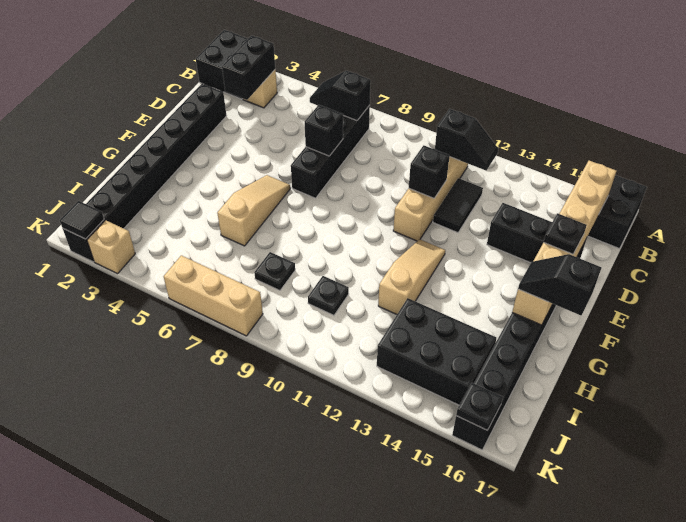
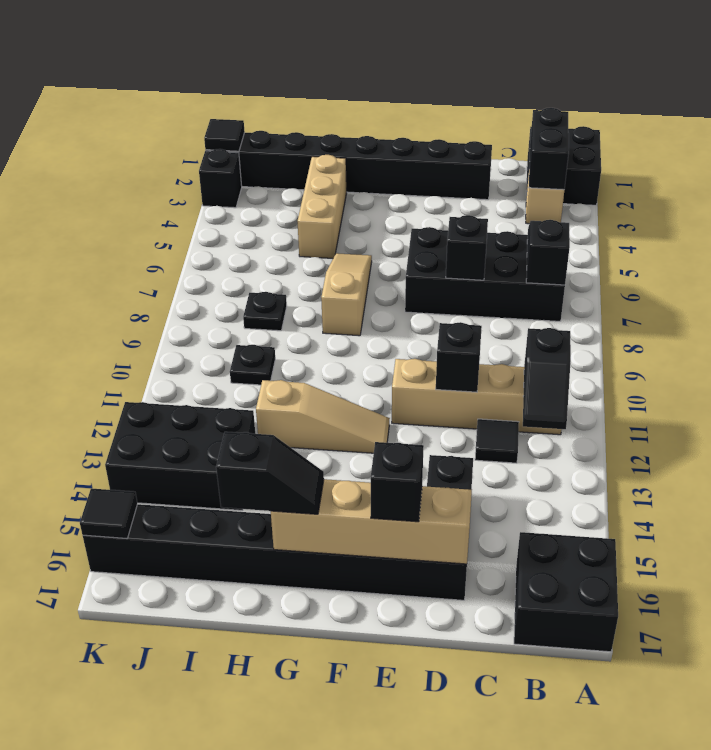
black brick B3:C3 level 2 -> black brick B2:B3 level 2
black brick B7:E7 level 1 -> black brick B6:E7 level 1
tan brick B16:G16 level 2 -> tan brick D16:G16 level 2
black tile C12:D12 level 1 -> black tile C12 level 1
black plate E16 level 3 -> black brick E16 level 3
tan slope F6:H6 level 1 top H -> tan slope G6:G8 level 1 top 8
black slope G16:G17 level 3 top 17 -> black slope G16:H16 level 3 top H
black brick I13:J15 level 1 -> black brick I13:K14 level 1
tan brick K3 level 1 -> black brick K3 level 1
tan brick K6:K8 level 1 -> tan brick H3:H5 level 1
black plate K16 level 2 -> black tile K16 level 2

